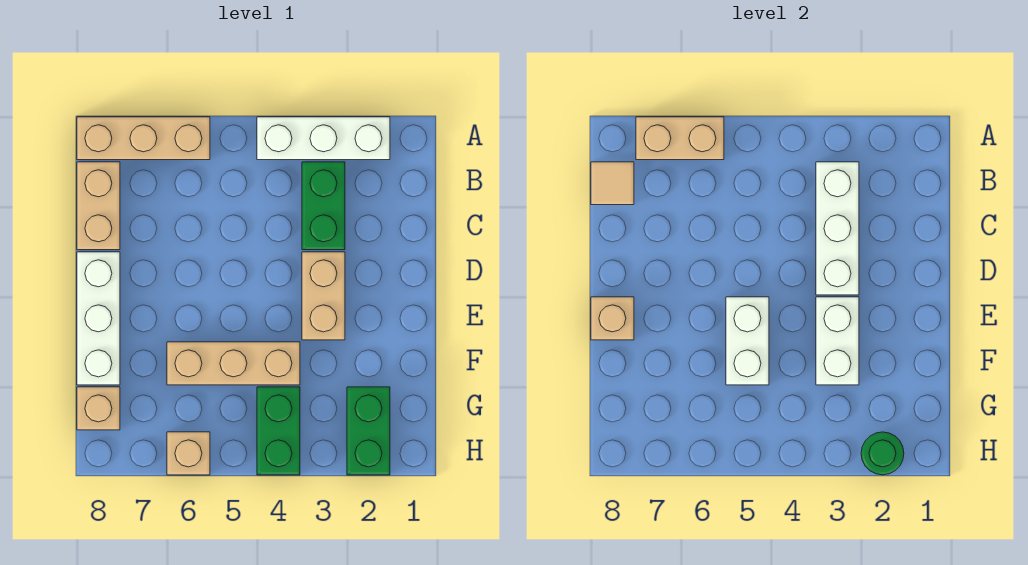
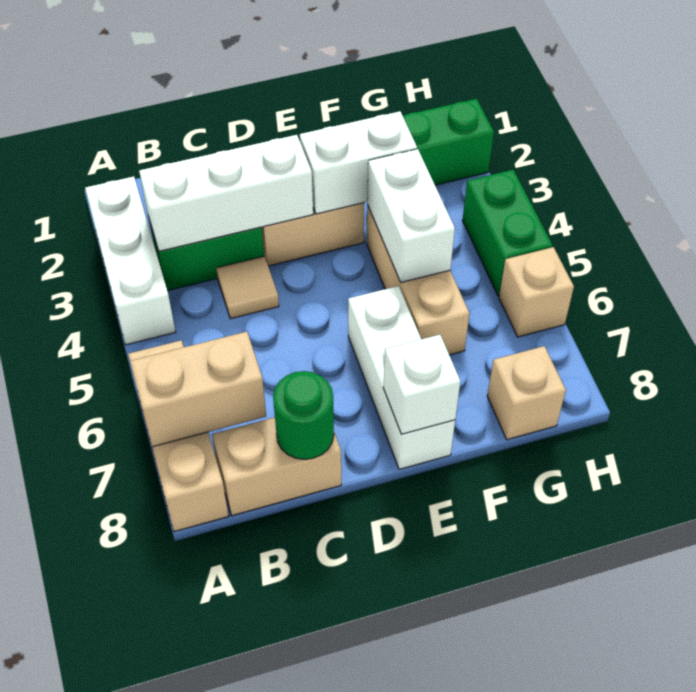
tan brick A6:A7 level 2 -> tan brick A7:B7 level 2
tan tile B8 level 2 -> tan tile C4 level 1
white brick D8:F8 level 1 -> white brick E6:E8 level 1
white brick E5:F5 level 2 -> white brick F4:F5 level 2
tan brick E8 level 2 -> white brick E8 level 2
green brick G4:H4 level 1 -> green brick H4:H5 level 1
green round brick H2 level 2 -> green round brick C8 level 2

